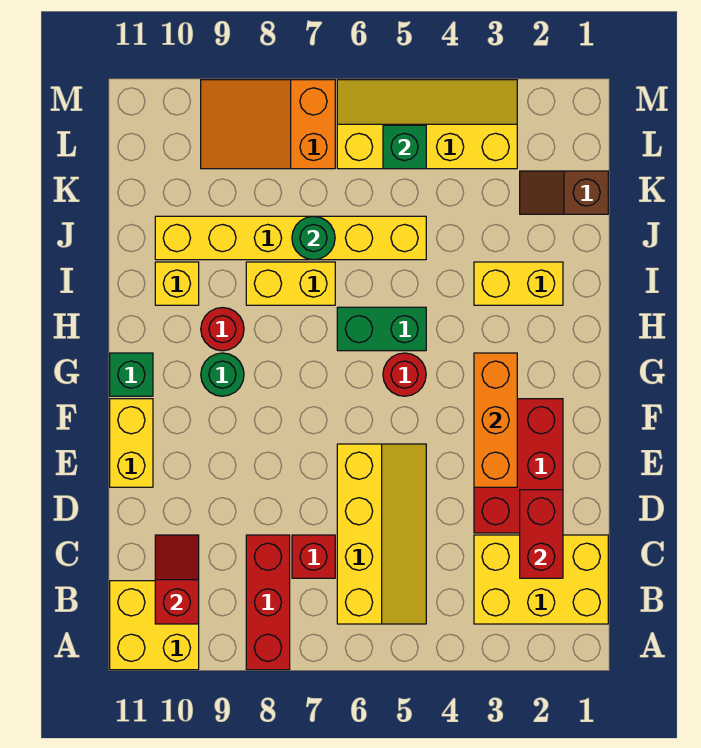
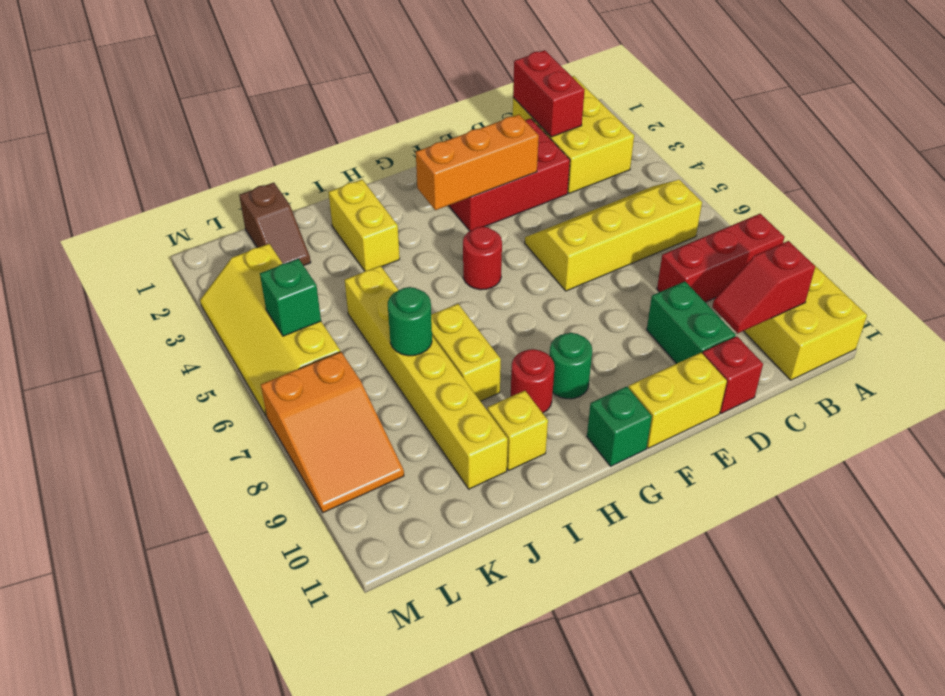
red brick C2:D2 level 2 -> red brick C1:C2 level 2
red brick C7 level 1 -> red brick D11 level 1
green brick H5:H6 level 1 -> green brick D9:D10 level 1

